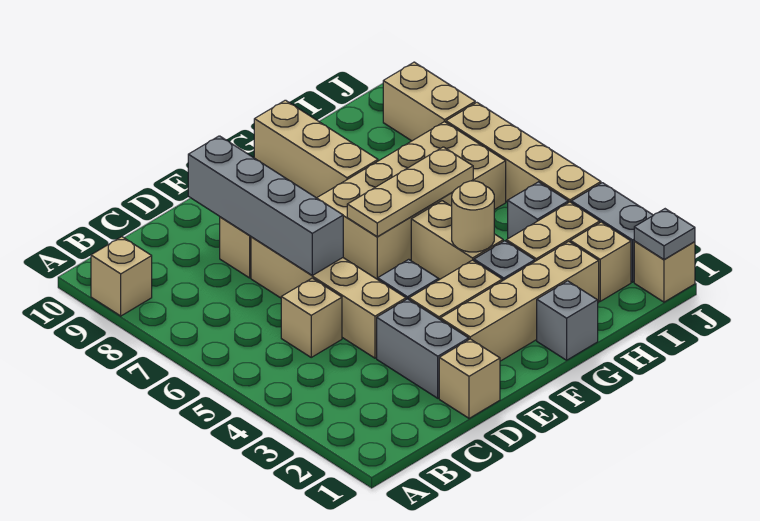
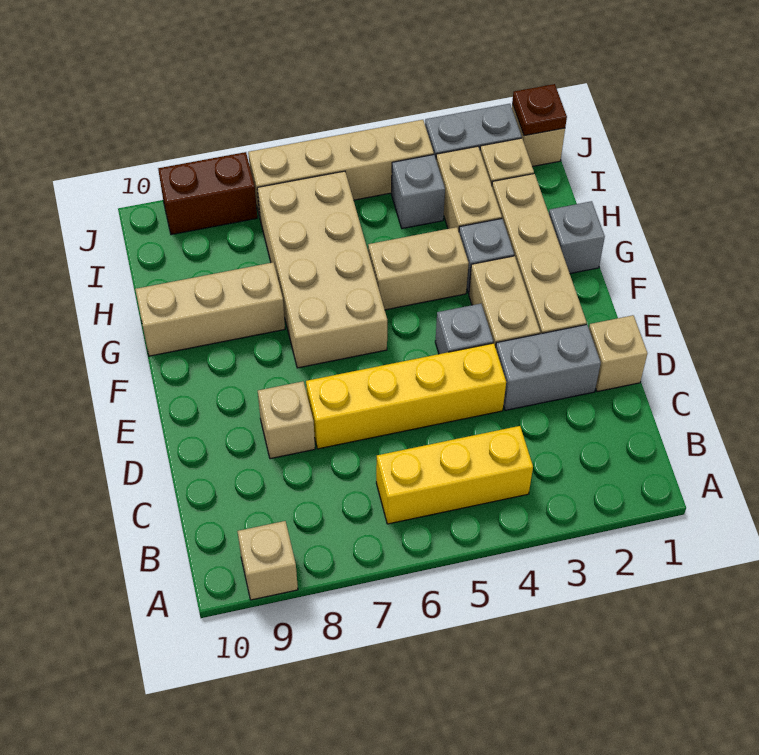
none -> yellow brick B4:B6 level 1
tan brick C5 level 1 -> none
tan brick D4:D7 level 1 -> yellow brick D4:D7 level 1
grey brick D6:D9 level 2 -> none
tan plate F6:H6 level 2 -> none
tan round brick G4 level 2 -> none
grey plate J1 level 2 -> brown plate J1 level 2
tan brick J8:J9 level 1 -> brown brick J8:J9 level 1

